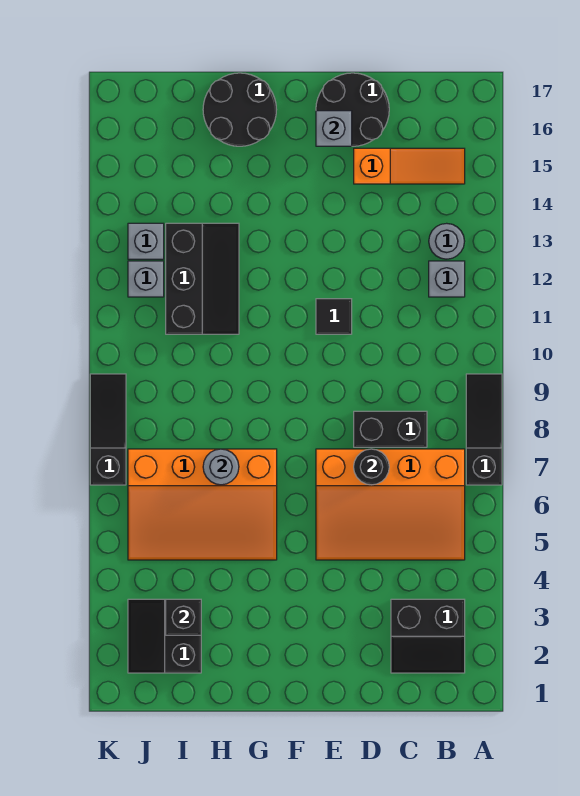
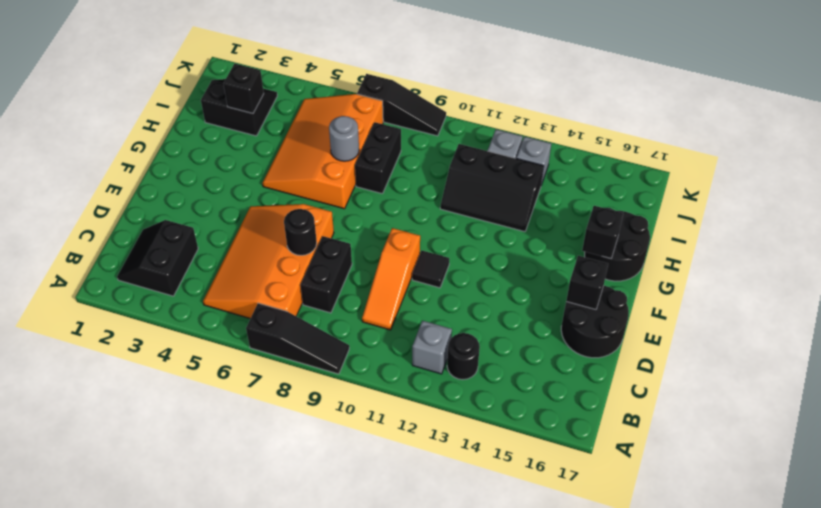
grey round brick B13 level 1 -> black round brick B13 level 1
orange slope B15:D15 level 1 top D -> orange slope C10:E10 level 1 top E
grey brick E16 level 2 -> black brick E16 level 2
none -> black brick G16 level 2
none -> black brick H8:I8 level 1

